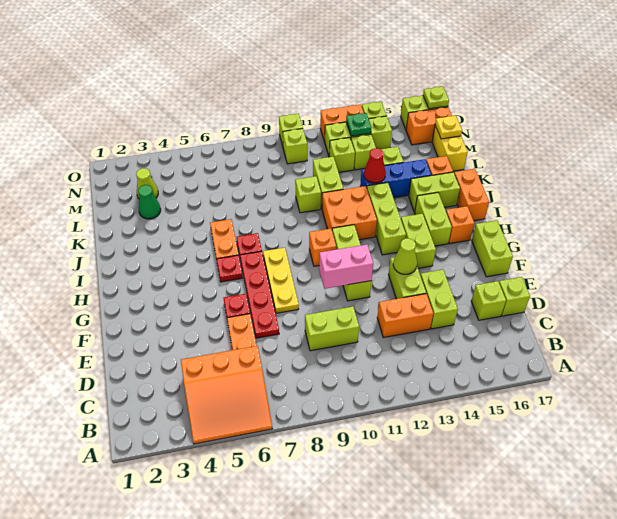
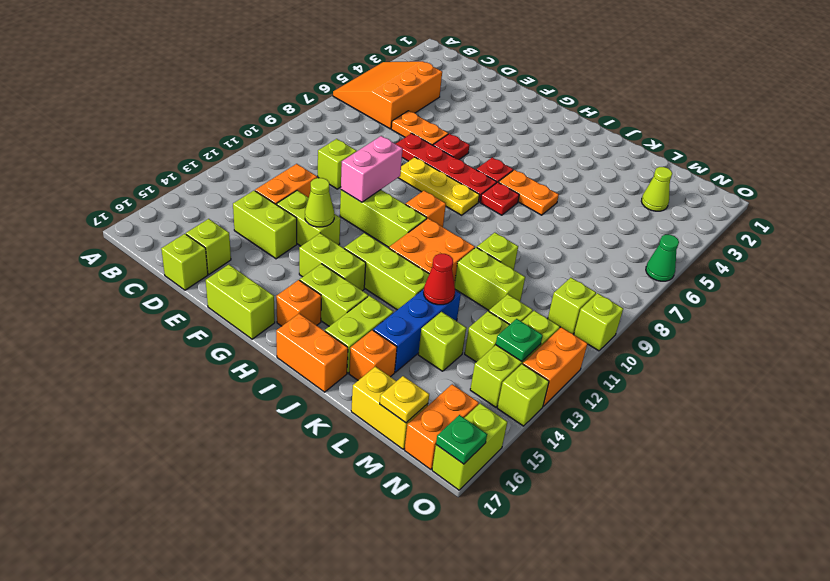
lime brick D9:D10 level 1 -> lime brick D10 level 1
green cone L3 level 1 -> green cone O6 level 1
lime plate O17 level 2 -> green plate O17 level 2

